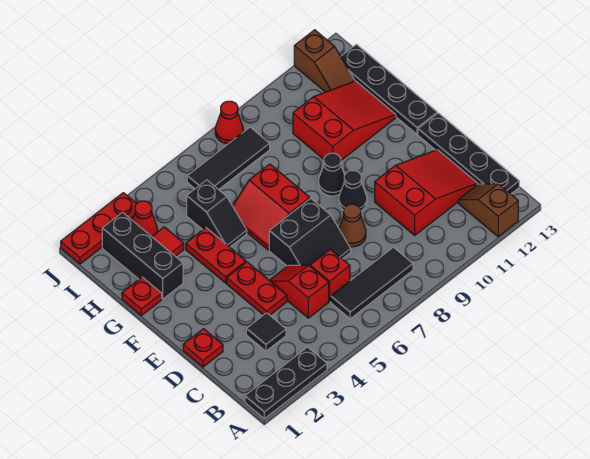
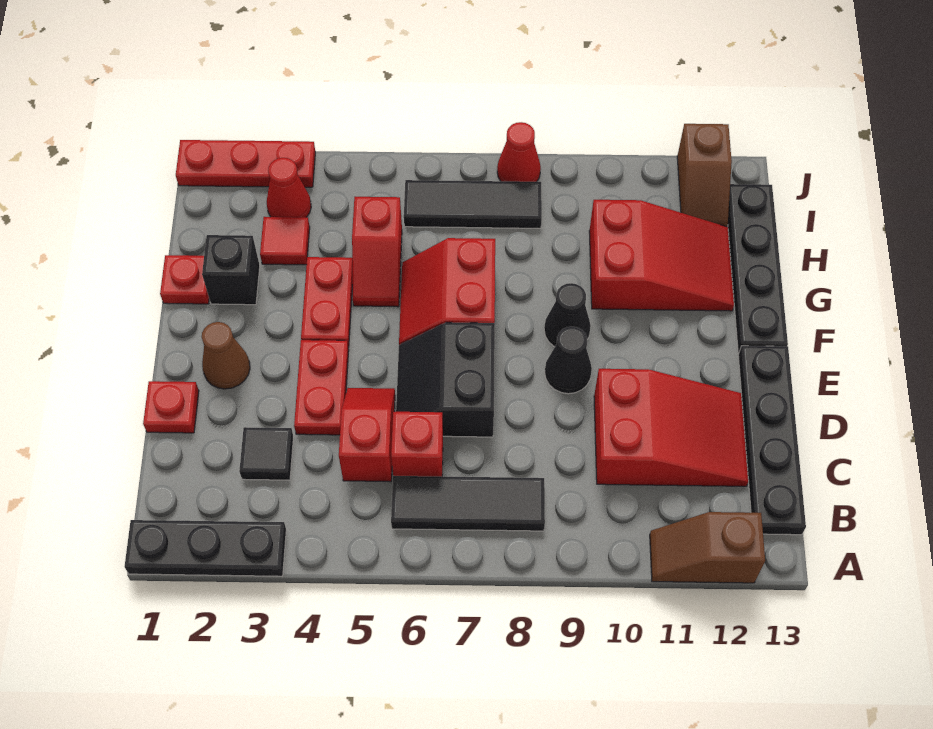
brown slope A12:B12 level 1 top A -> brown slope A11:A12 level 1 top 12
black slope D6:E7 level 1 top E -> black slope D6:E7 level 1 top 7
brown cone D8 level 1 -> brown cone E2 level 1
black brick G2:I2 level 1 -> black brick G2 level 1
black slope G5:H5 level 1 top H -> red slope G5:H5 level 1 top H

